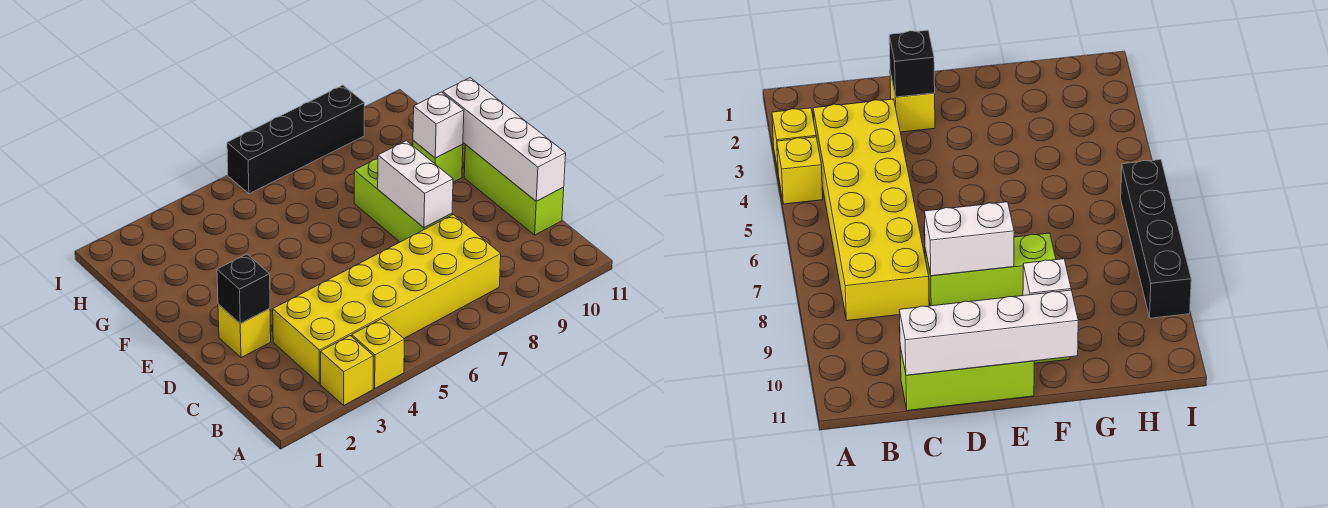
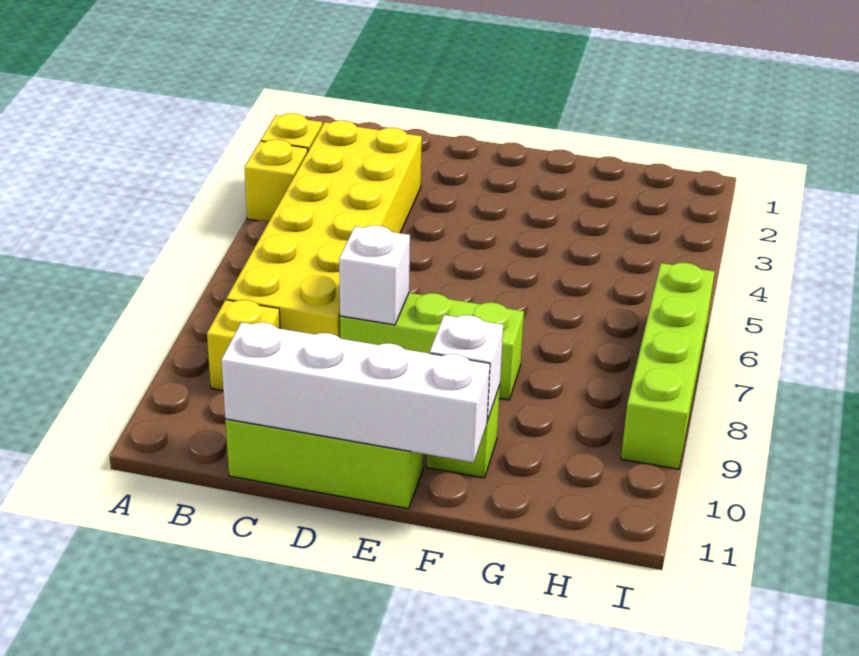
yellow brick D2 level 1 -> yellow brick B9 level 1
black brick D2 level 2 -> none
white brick D8:E8 level 2 -> white brick D8 level 2
black brick I6:I9 level 1 -> lime brick I6:I9 level 1

